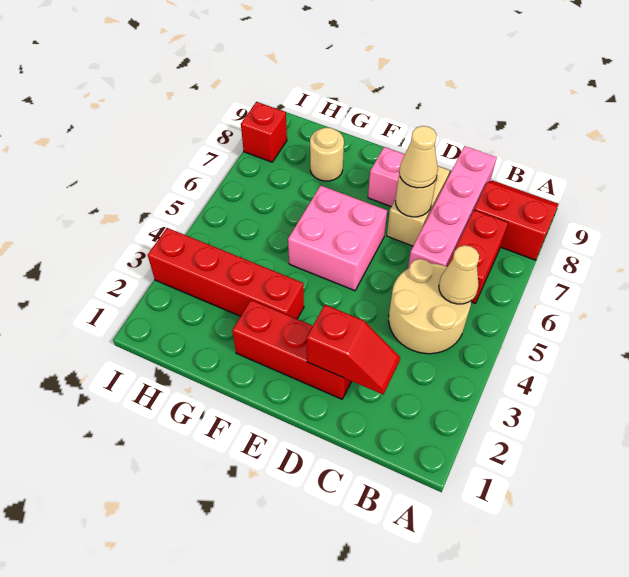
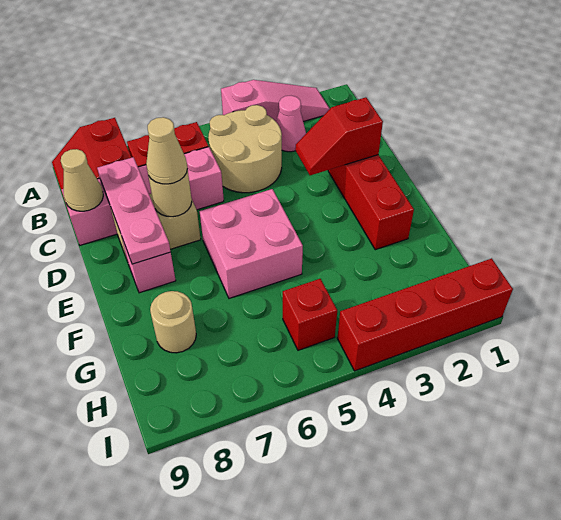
none -> pink slope A2:A4 level 1 top 4
none -> pink cone B3 level 1
tan cone B5 level 2 -> tan cone C9 level 2
red slope C2:D2 level 2 top D -> red slope D2:D3 level 2 top 2
none -> pink plate C8:E8 level 2
red brick F3:I3 level 1 -> red brick I1:I4 level 1
red brick I8 level 1 -> red brick H5 level 1

